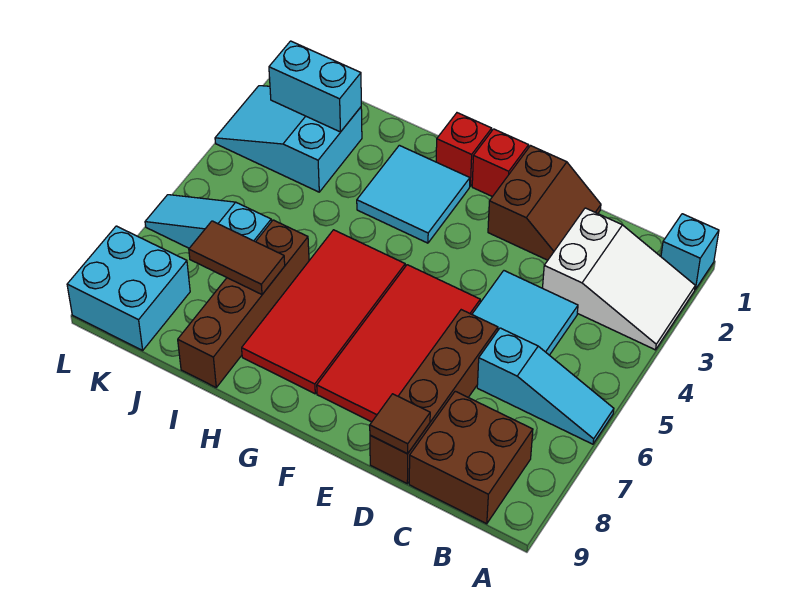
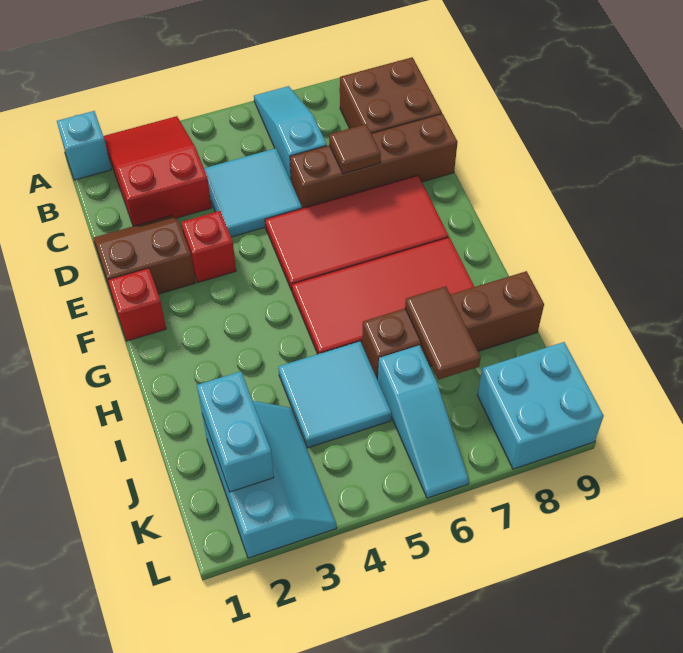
white slope A2:C3 level 1 top C -> red slope A2:C3 level 1 top C
brown tile D9 level 2 -> brown tile D7 level 2
red brick G1 level 1 -> red brick E3 level 1
cyan tile G2:H3 level 1 -> cyan tile I4:J5 level 1
cyan slope J2:L3 level 1 top J -> cyan slope J2:L3 level 1 top 2

